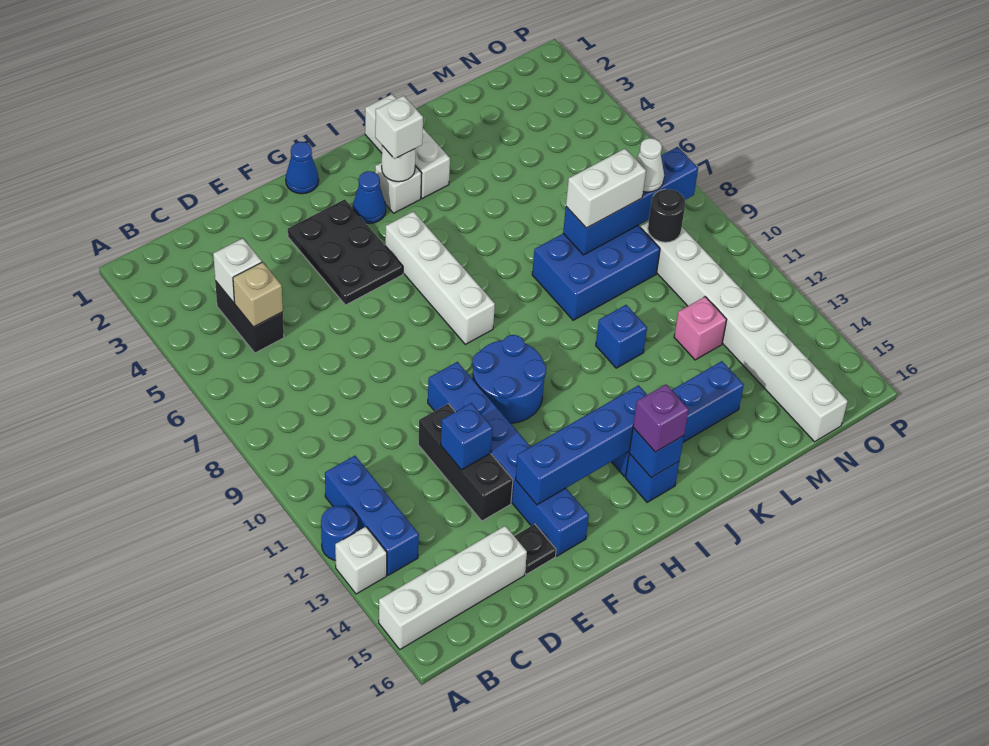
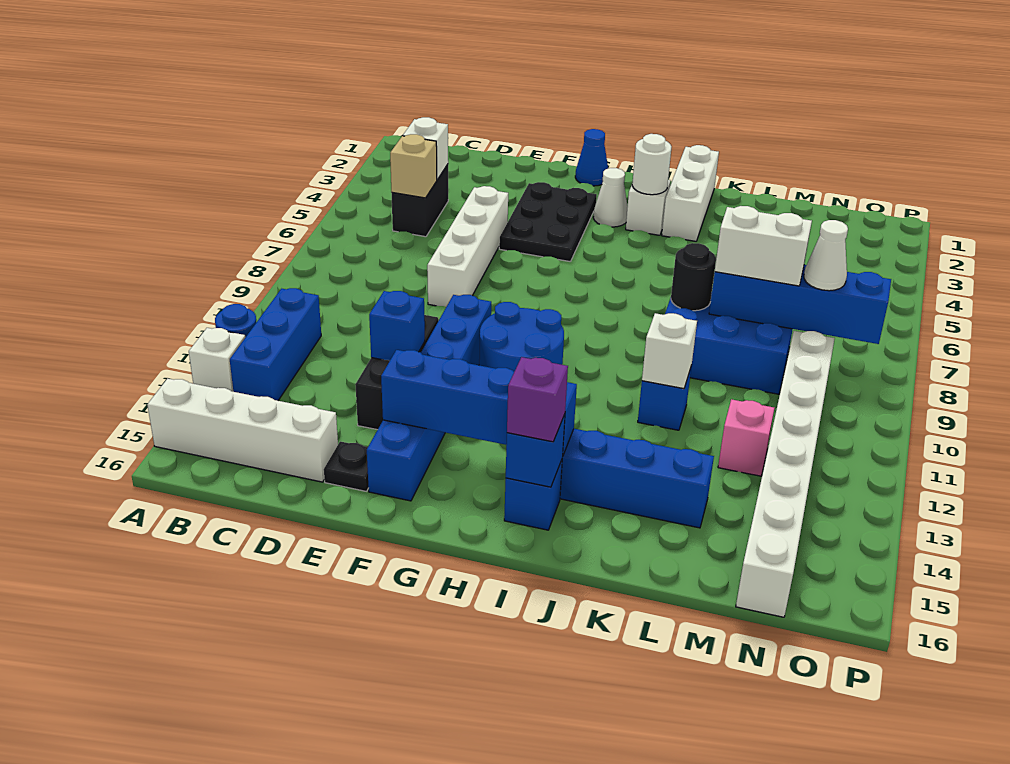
blue cone H3 level 1 -> white cone H3 level 1
white brick H5:H8 level 1 -> white brick E5:E8 level 1
white brick I3 level 3 -> white brick K11 level 2
black round brick N9 level 2 -> black round brick K8 level 2

